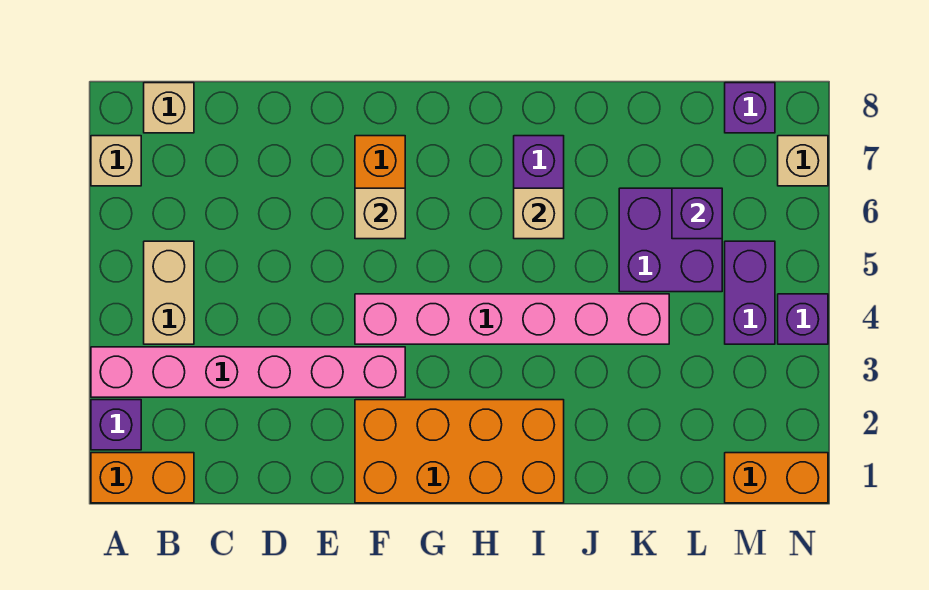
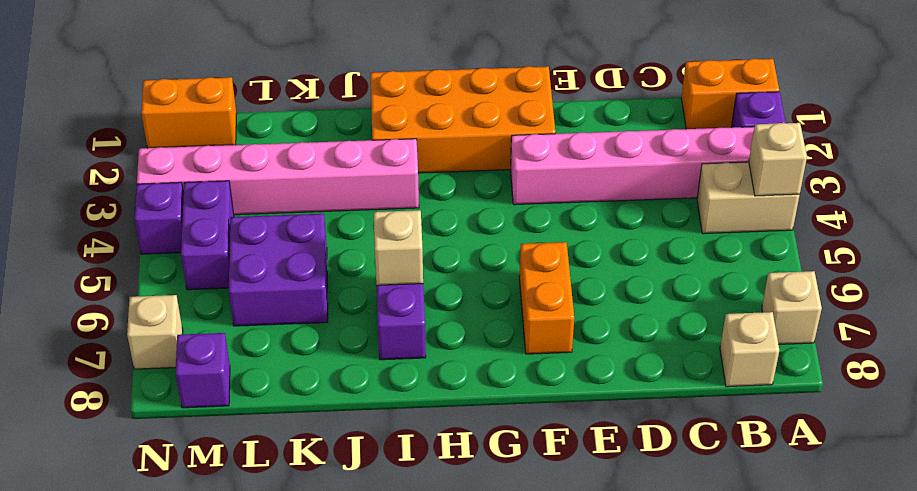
tan brick B4:B5 level 1 -> tan brick A4:B4 level 1
pink brick F4:K4 level 1 -> pink brick I3:N3 level 1
tan brick F6 level 2 -> tan brick A4 level 2
purple brick L6 level 2 -> none

